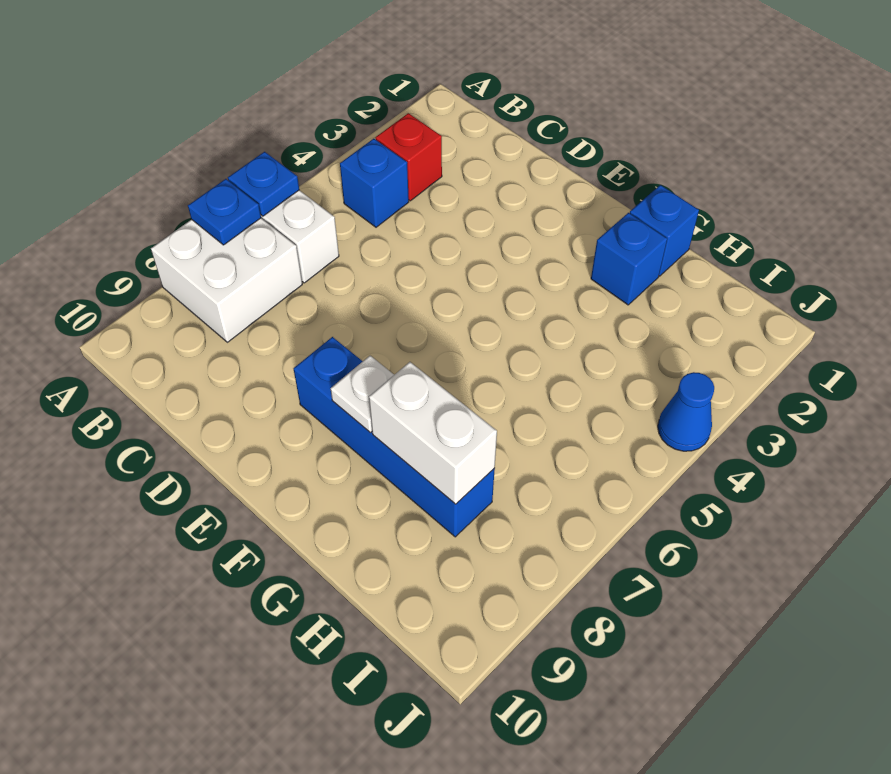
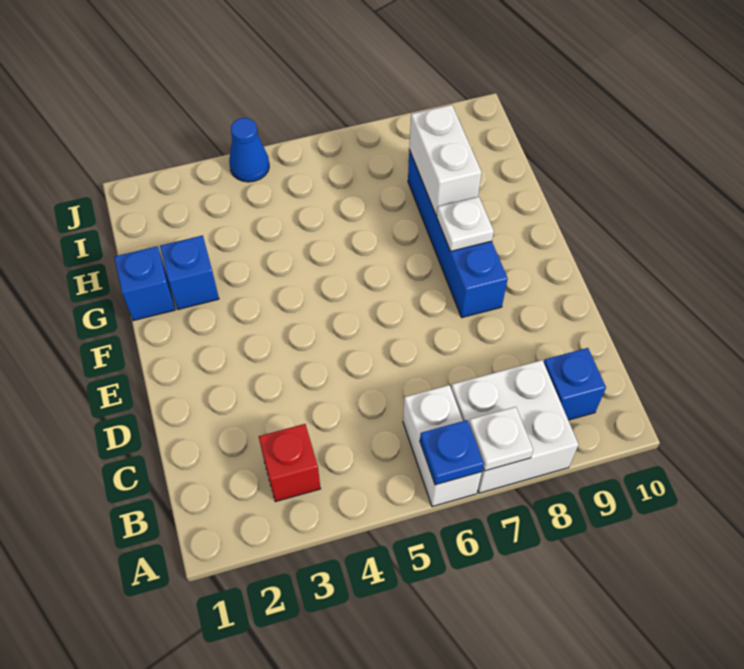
blue plate A7 level 2 -> white plate A7 level 2
blue brick B4 level 1 -> blue brick B9 level 1

